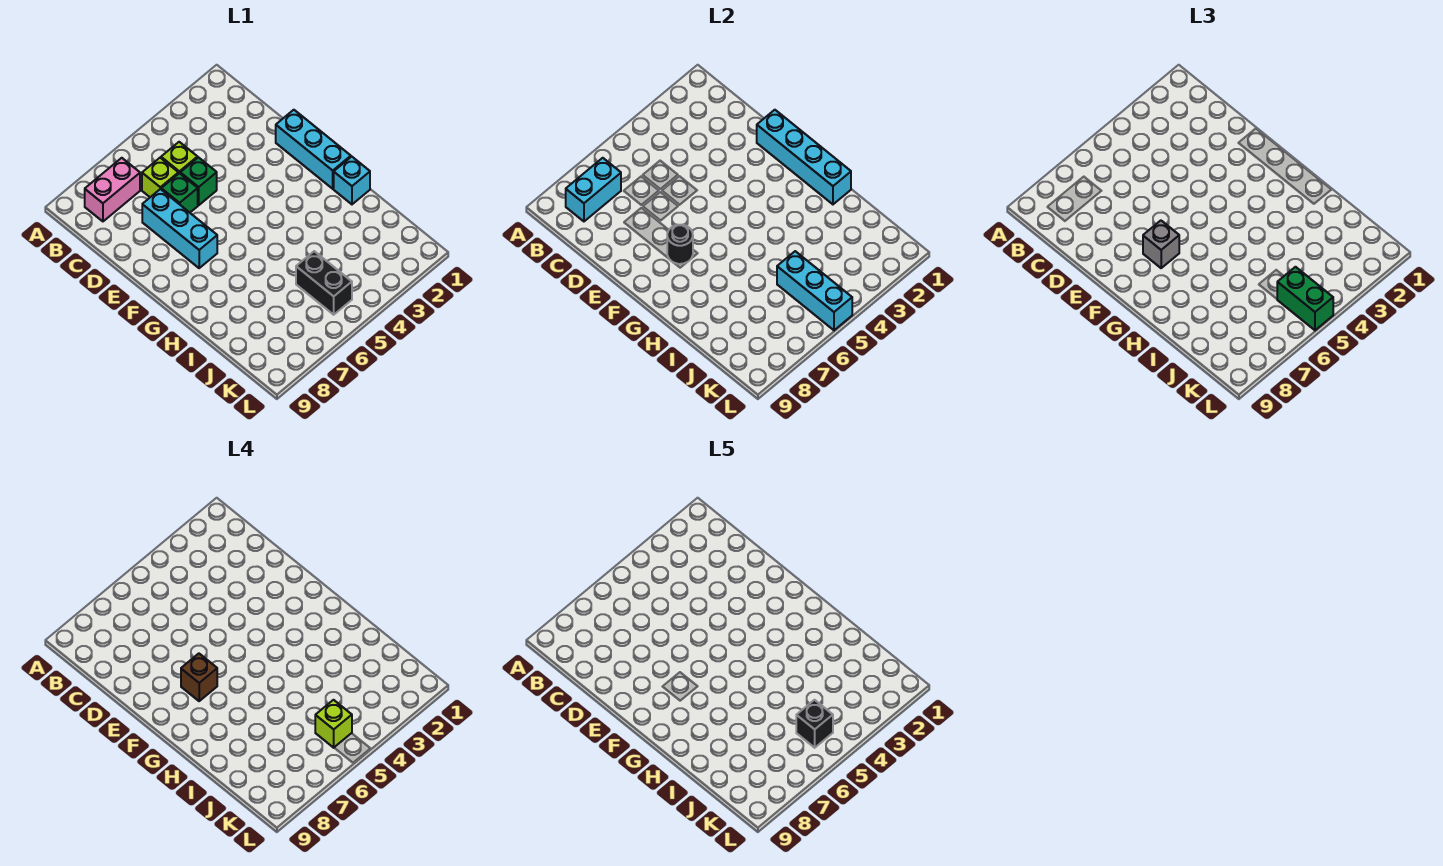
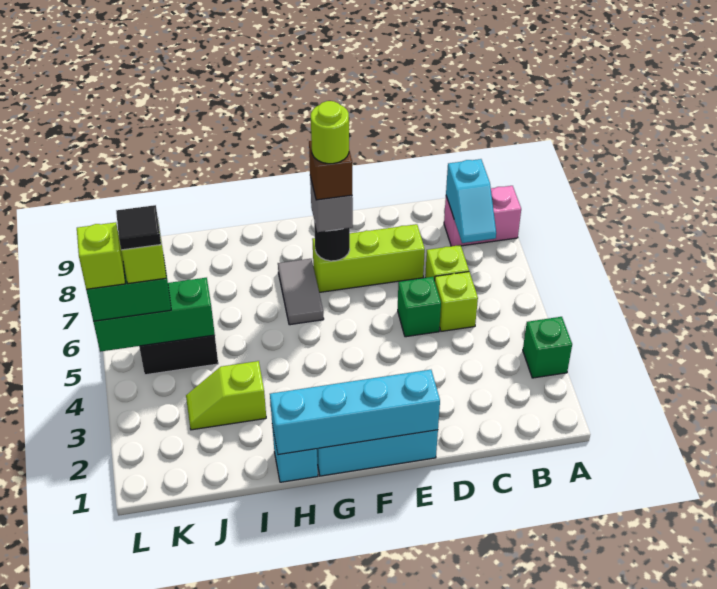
pink brick B7:B8 level 1 -> pink brick A8:B8 level 1
cyan brick B7:B8 level 2 -> cyan slope B7:B8 level 2 top 8
green brick D6 level 1 -> green brick A3 level 1
cyan brick D7:F7 level 1 -> lime brick D7:F7 level 1
none -> lime round brick F7 level 5
none -> grey tile G6:G7 level 1
none -> lime slope I3:J3 level 1 top I
cyan brick J5:L5 level 2 -> green brick J5:L5 level 2
black brick K5 level 5 -> black tile K5 level 5
none -> lime brick L5 level 4

